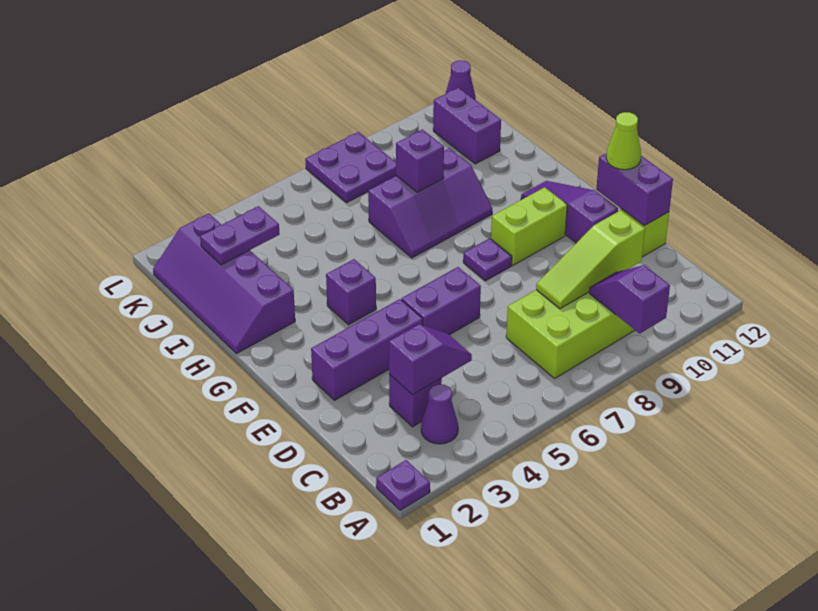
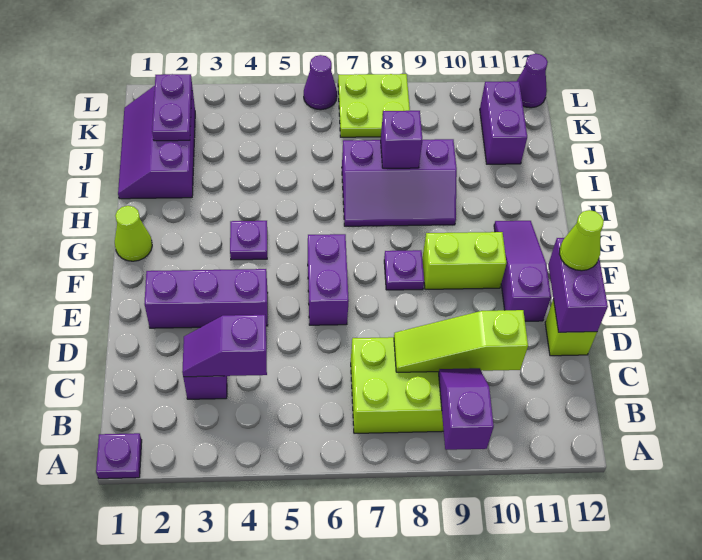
purple cone B3 level 1 -> purple cone L6 level 1
purple slope C3:C4 level 2 top 3 -> purple slope C3:C4 level 2 top 4
purple brick E5:E6 level 1 -> purple brick E6:F6 level 1
none -> lime cone G1 level 1
purple brick G4 level 1 -> purple plate G4 level 1
purple slope H1:K2 level 1 top 2 -> purple slope I1:K2 level 1 top 2
purple plate J2:J3 level 2 -> purple plate J2:K2 level 2
purple plate K7:L8 level 1 -> lime plate K7:L8 level 1

